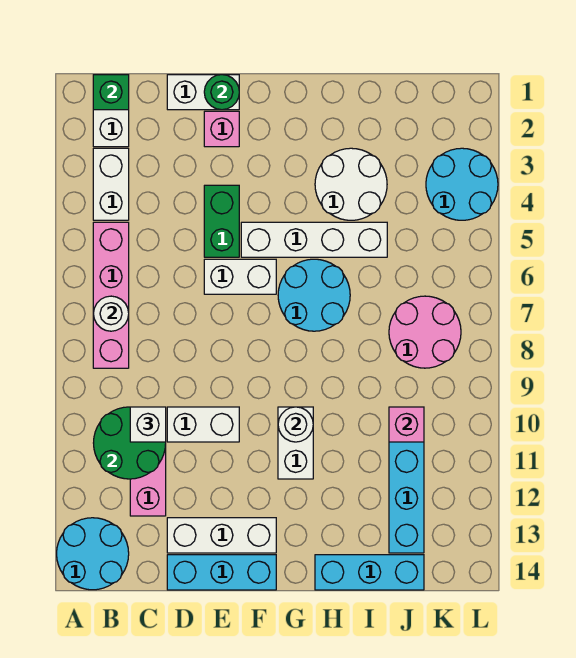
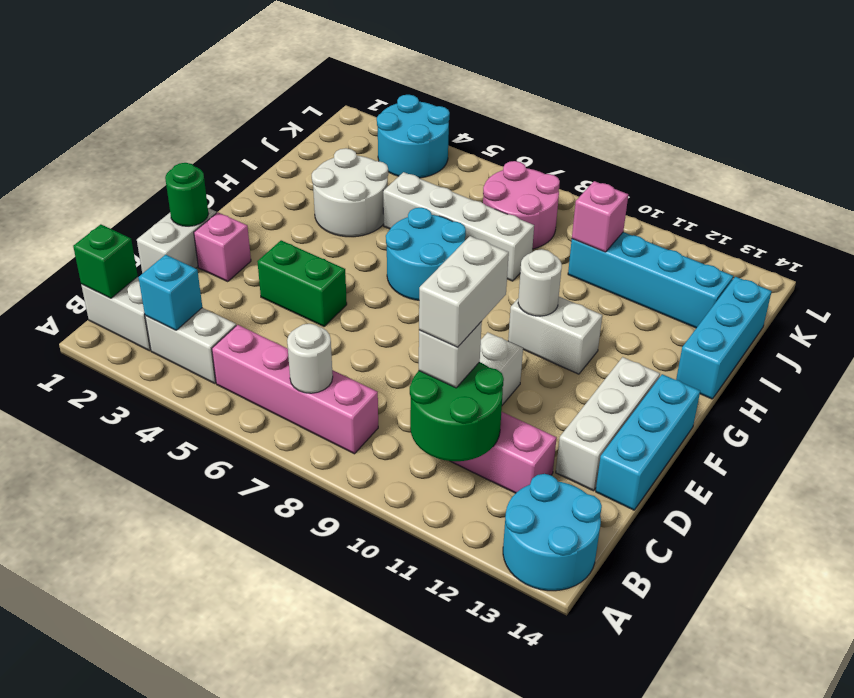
none -> cyan brick B3 level 2
white brick E6:F6 level 1 -> white brick C10:D10 level 4
white brick F5:I5 level 1 -> white brick I5:I8 level 1

